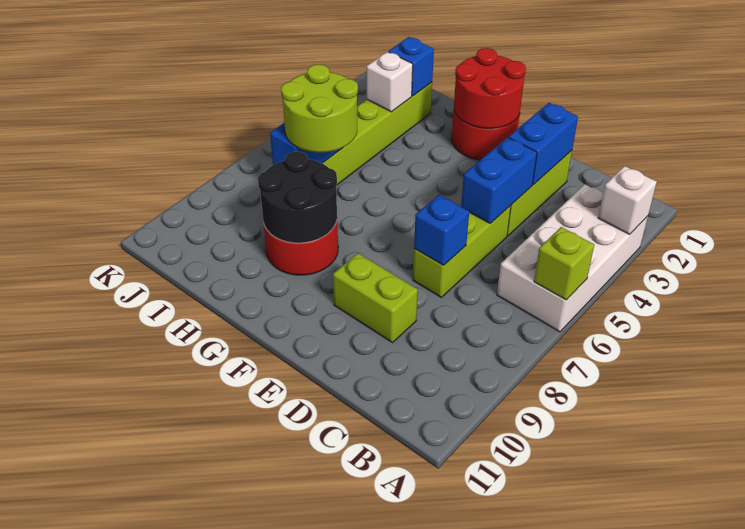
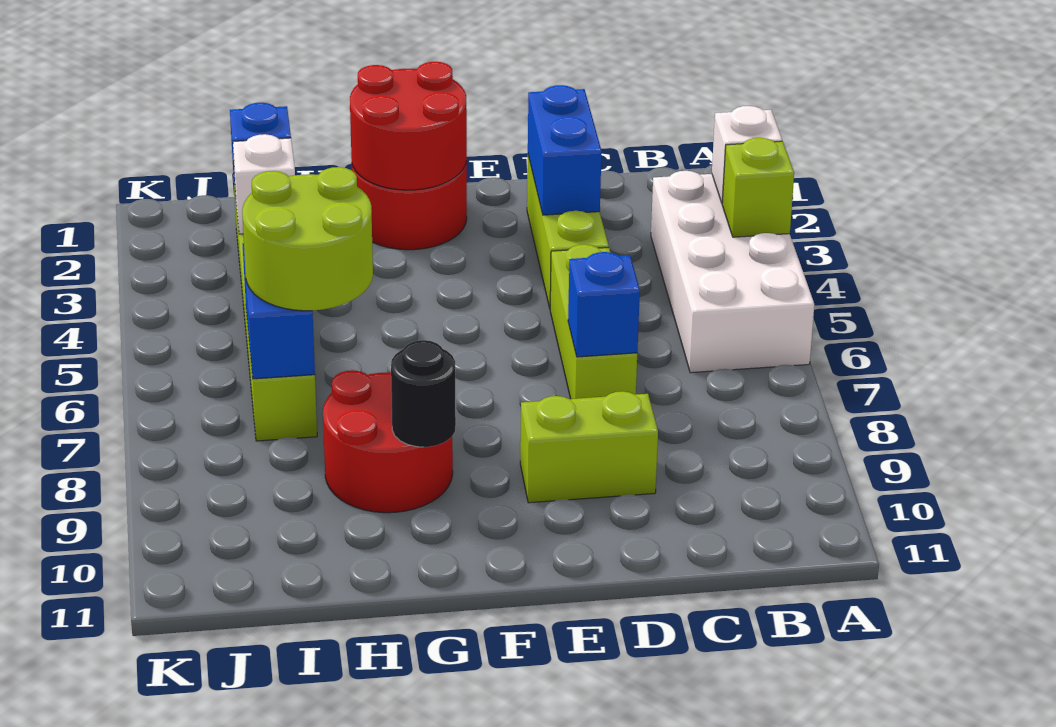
lime brick A6 level 2 -> lime brick A4 level 2
blue brick D4:D5 level 2 -> none
black round brick G8:H9 level 2 -> black round brick G9 level 2

